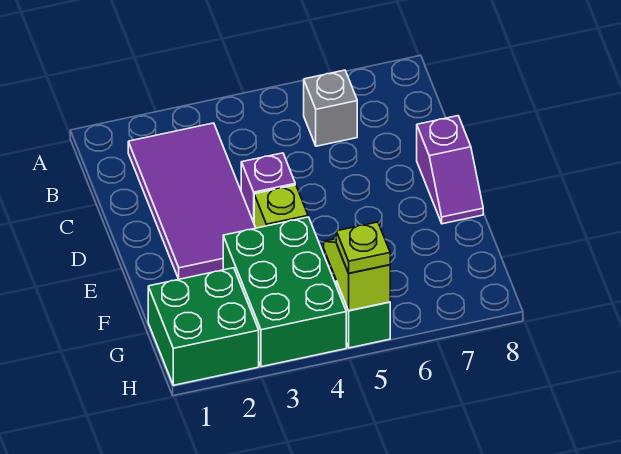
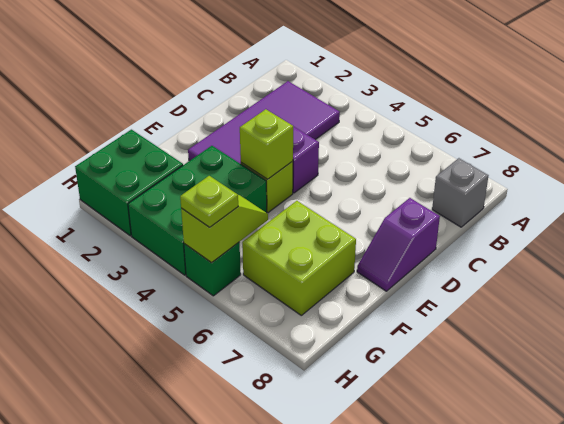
grey brick B6 level 1 -> grey brick B8 level 1
none -> lime brick E4 level 2
none -> lime brick F6:G7 level 1

